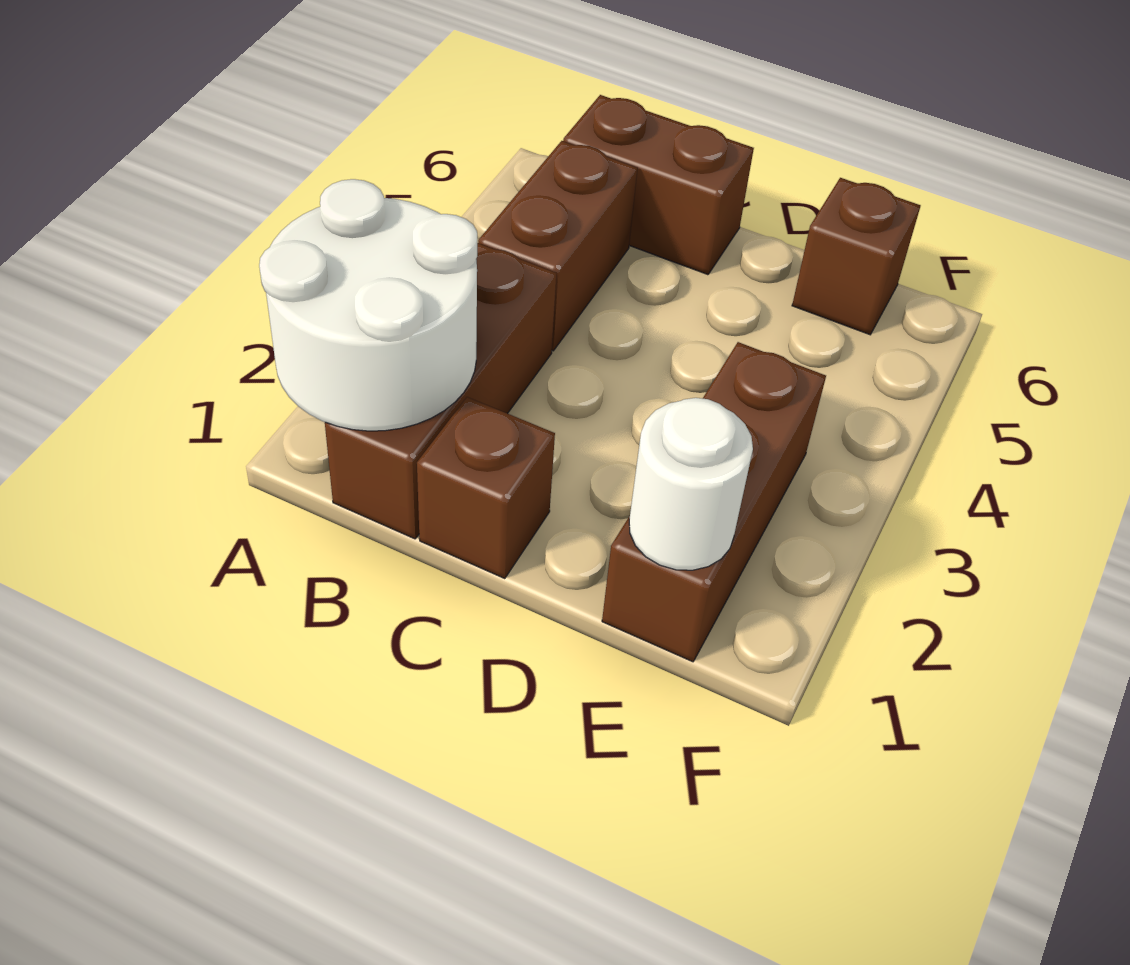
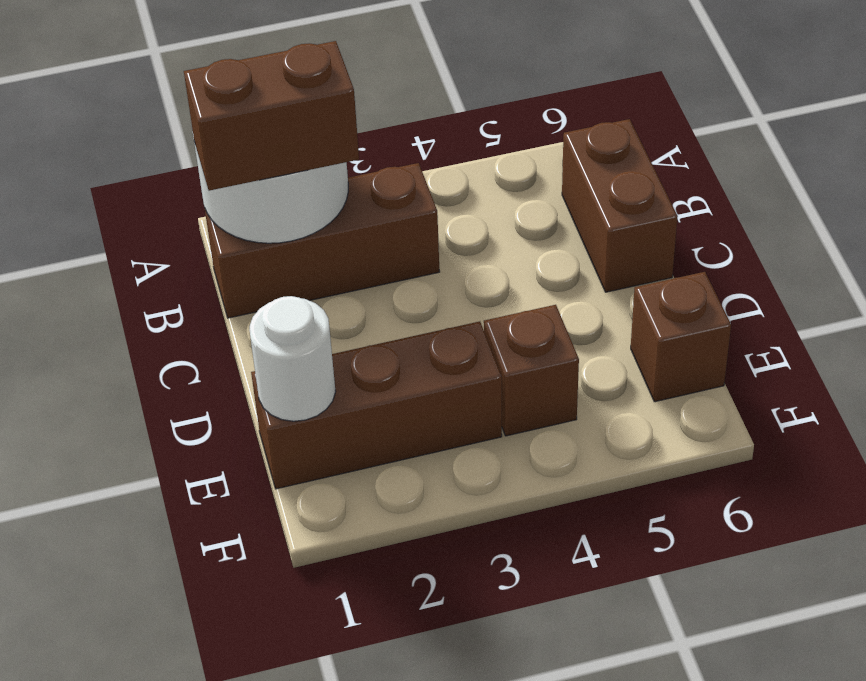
brown brick B4:B5 level 1 -> brown brick B1:B2 level 3
brown brick C1 level 1 -> brown brick E4 level 1

